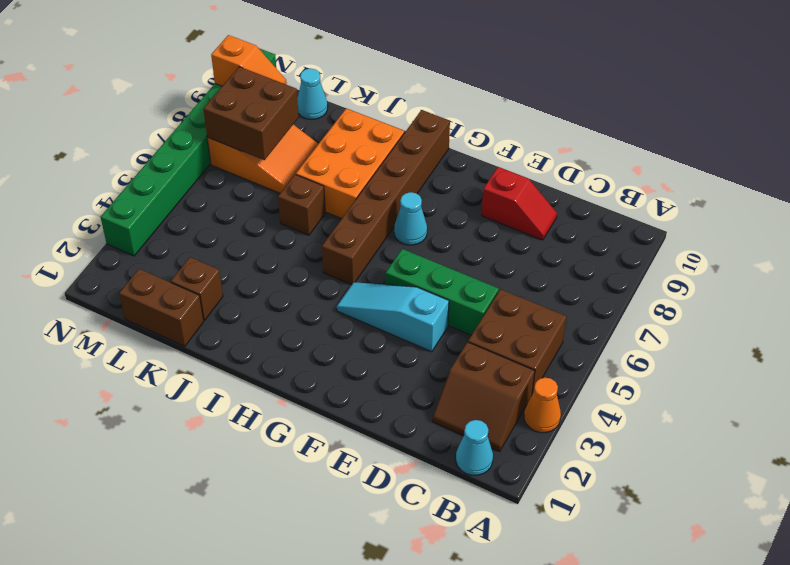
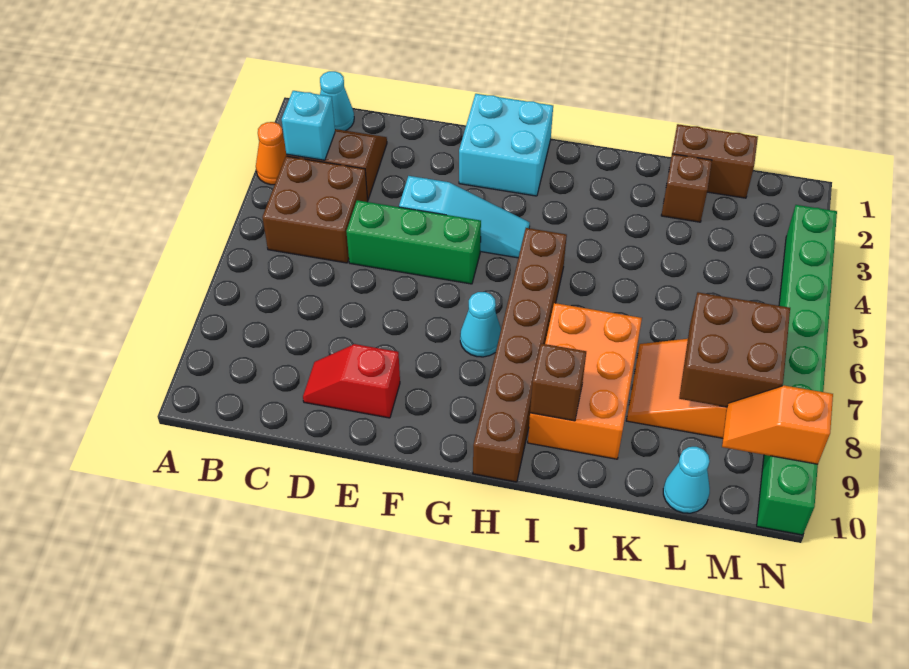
none -> cyan brick B3 level 2
none -> cyan brick F1:G2 level 1
brown brick J6 level 1 -> brown brick I9 level 2

